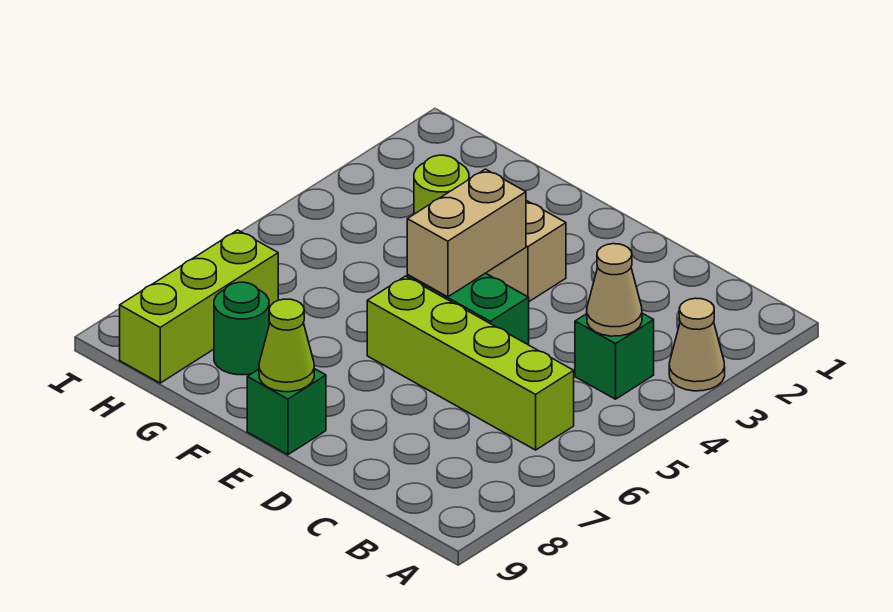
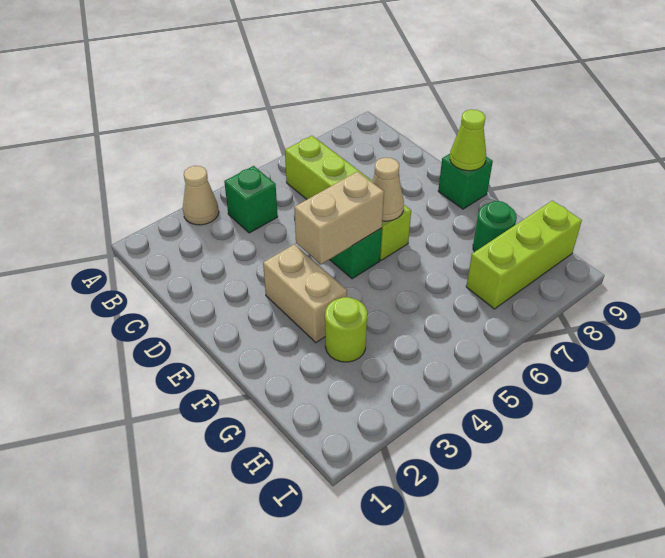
tan cone B4 level 2 -> tan cone E6 level 2

